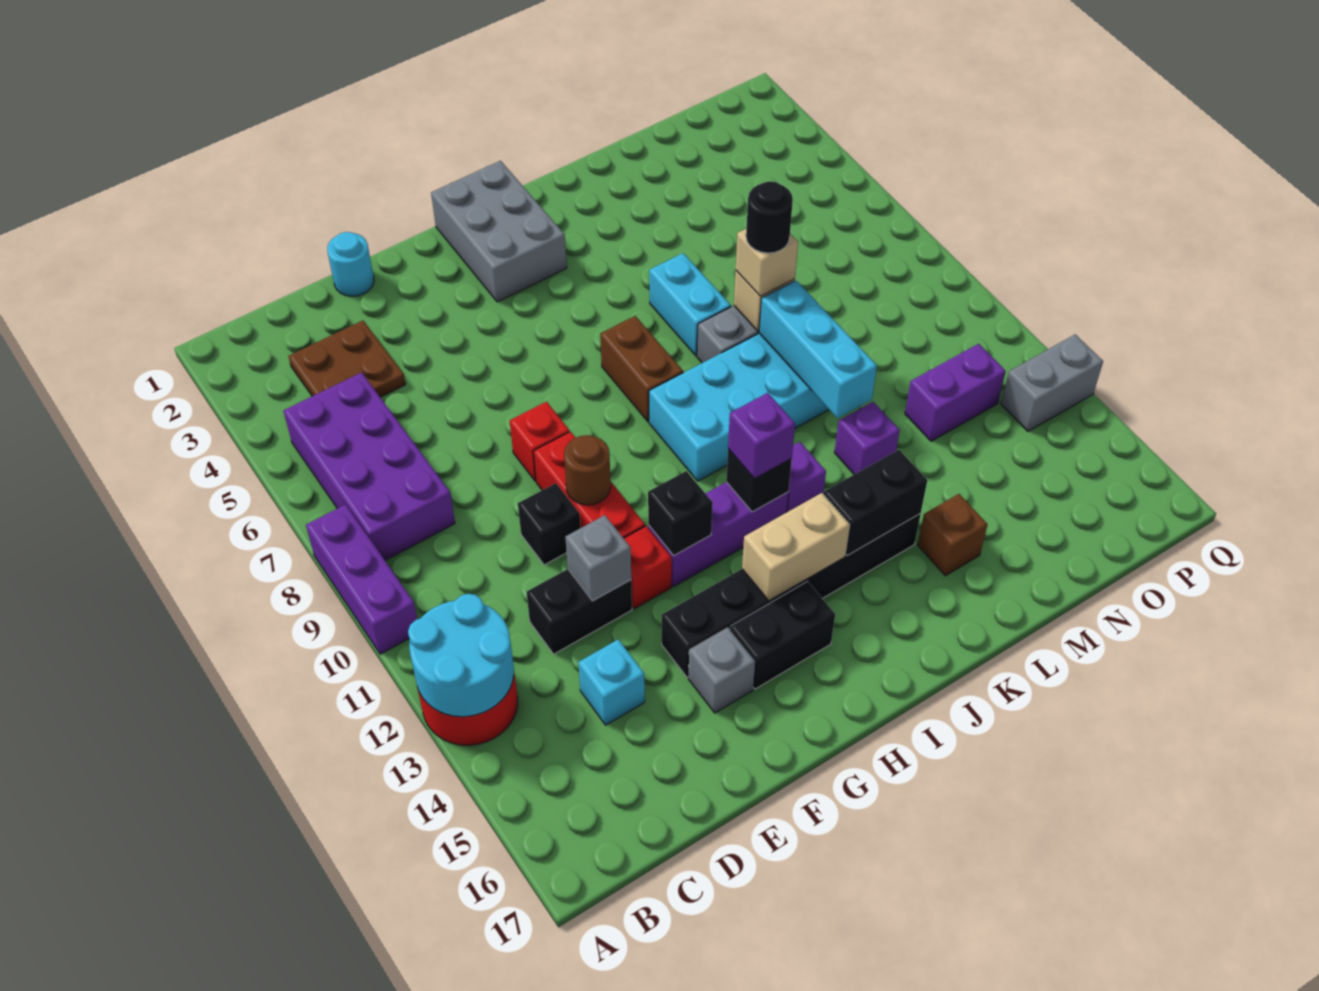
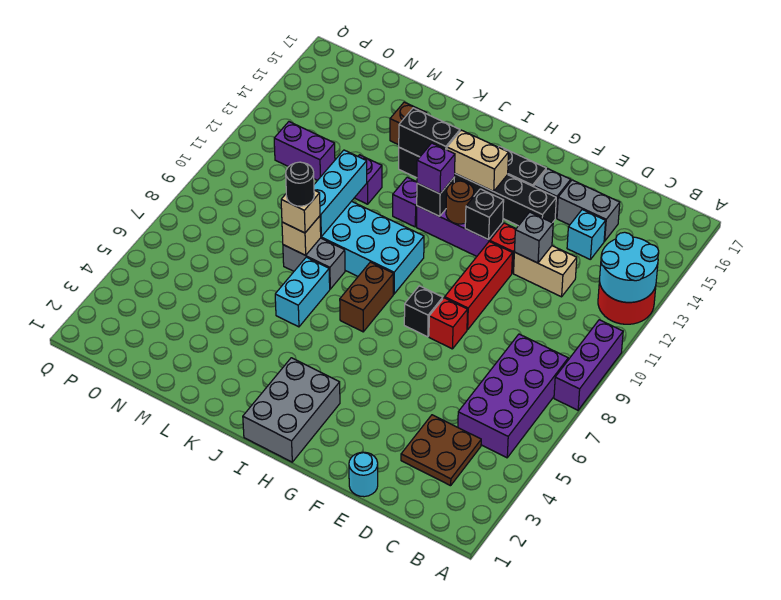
black brick D12:E12 level 1 -> tan brick D12:E12 level 1
black brick E10 level 1 -> black brick G8 level 1
brown round brick F10 level 2 -> brown round brick H12 level 2
grey brick P13:Q13 level 1 -> grey brick D15:E15 level 1

